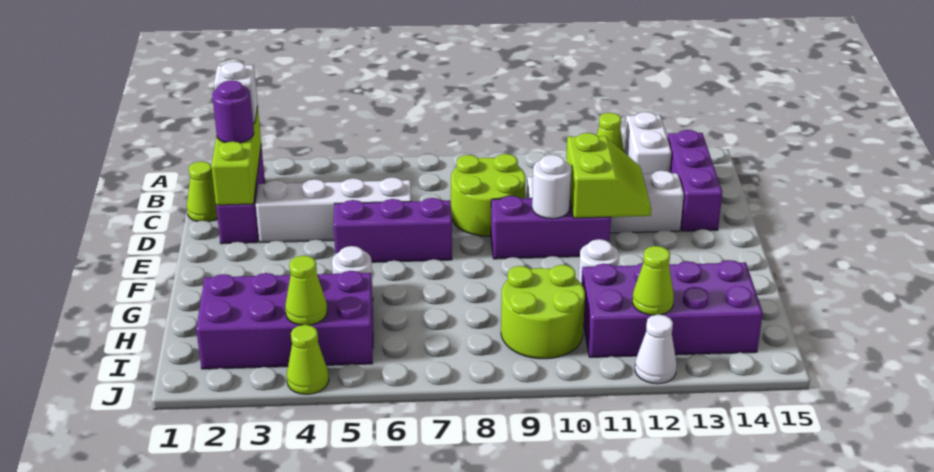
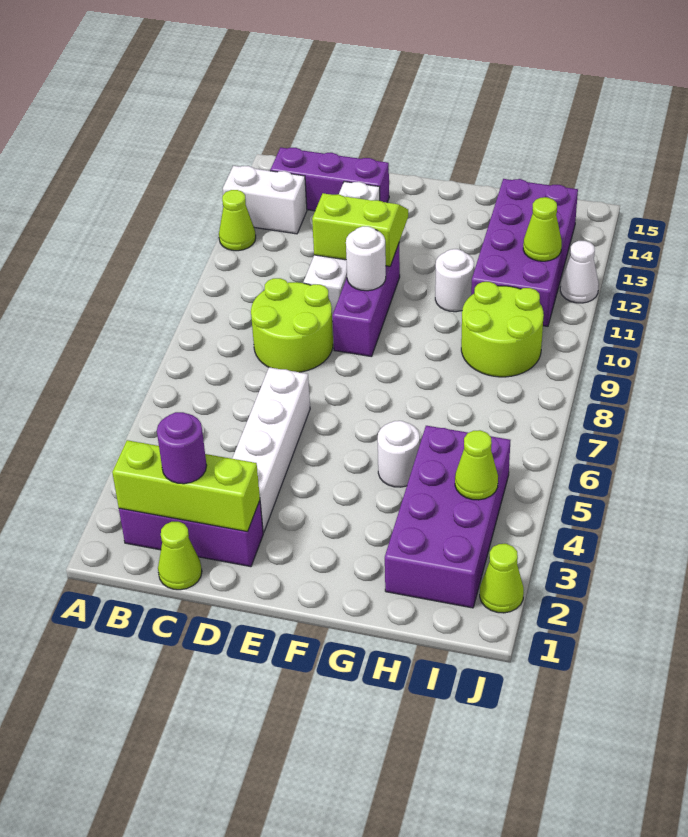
white brick B2 level 3 -> none
purple brick E5:E7 level 1 -> none
lime cone J4 level 1 -> lime cone J2 level 1

